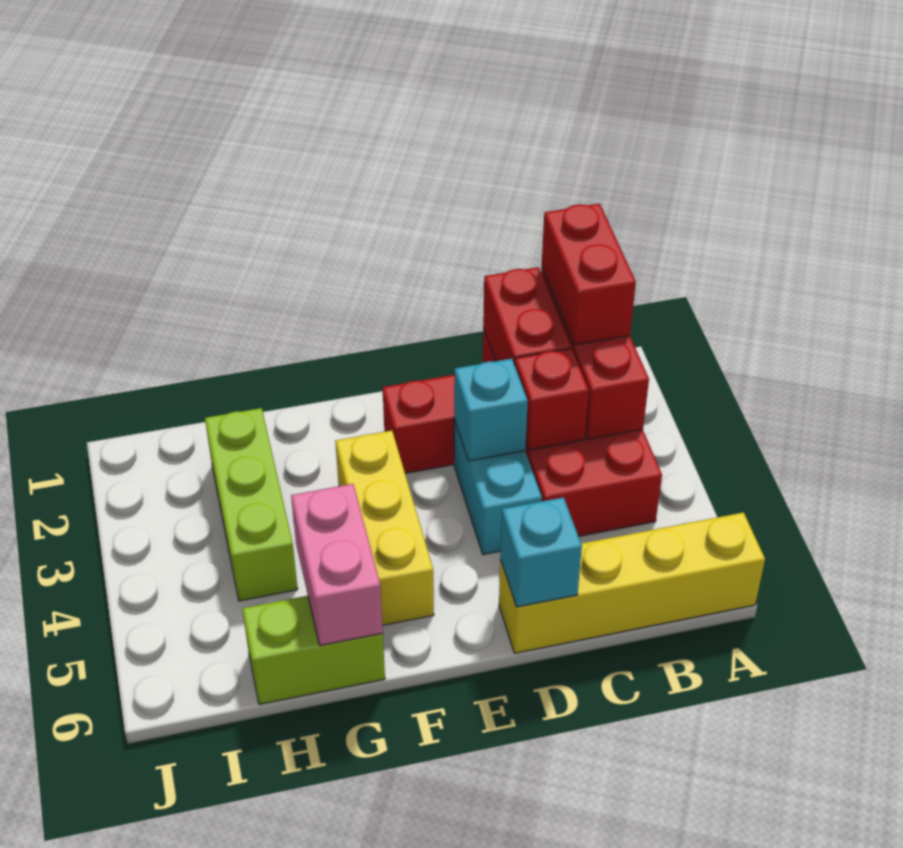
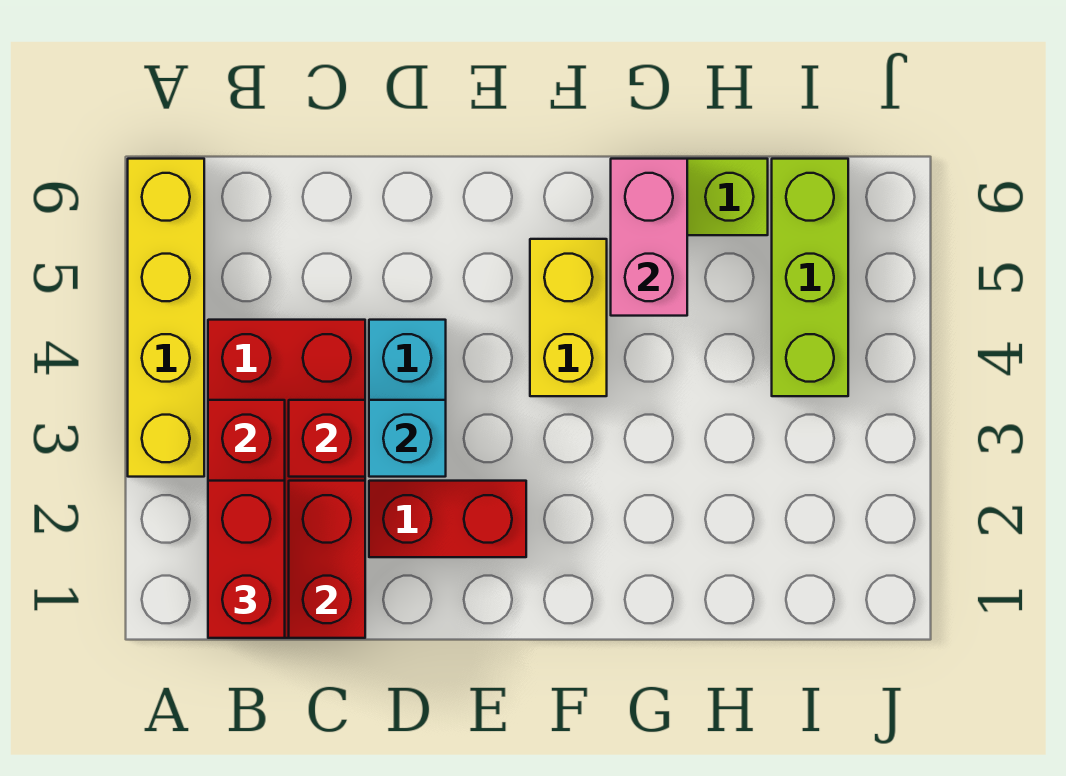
yellow brick A6:D6 level 1 -> yellow brick A3:A6 level 1
cyan brick D6 level 2 -> none
yellow brick F3:F5 level 1 -> yellow brick F4:F5 level 1
lime brick H2:H4 level 1 -> lime brick I4:I6 level 1

